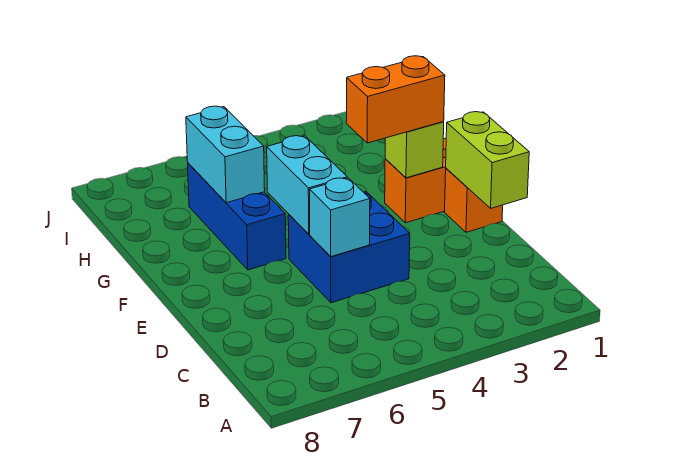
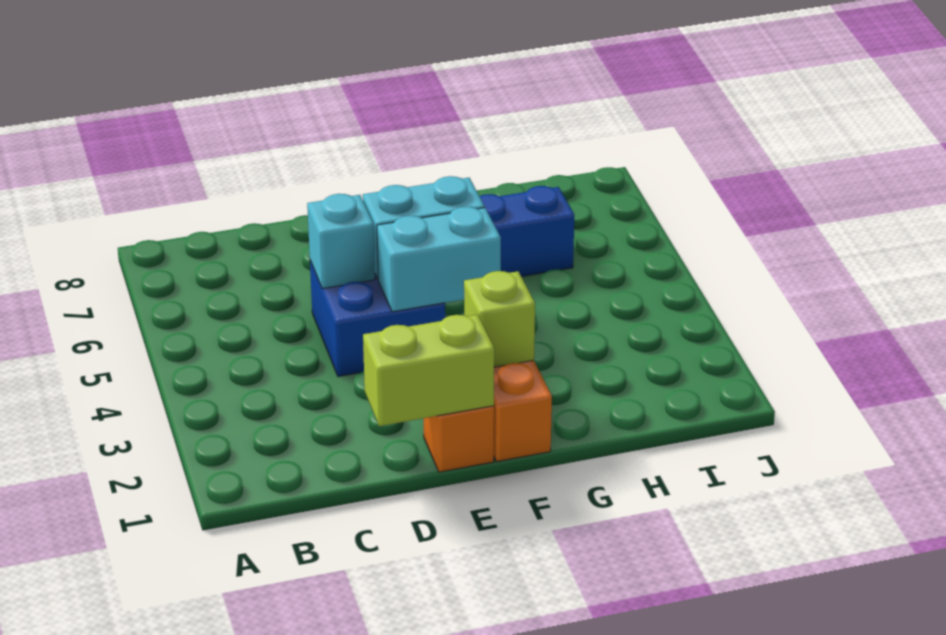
orange brick F2:F3 level 3 -> none
cyan brick G6:H6 level 2 -> cyan brick E4:F4 level 2

